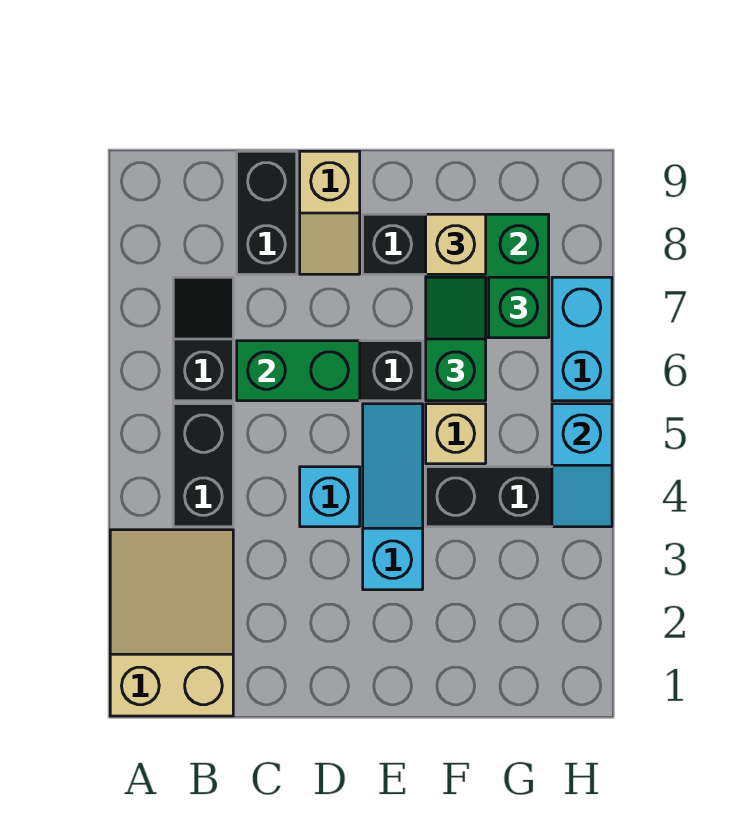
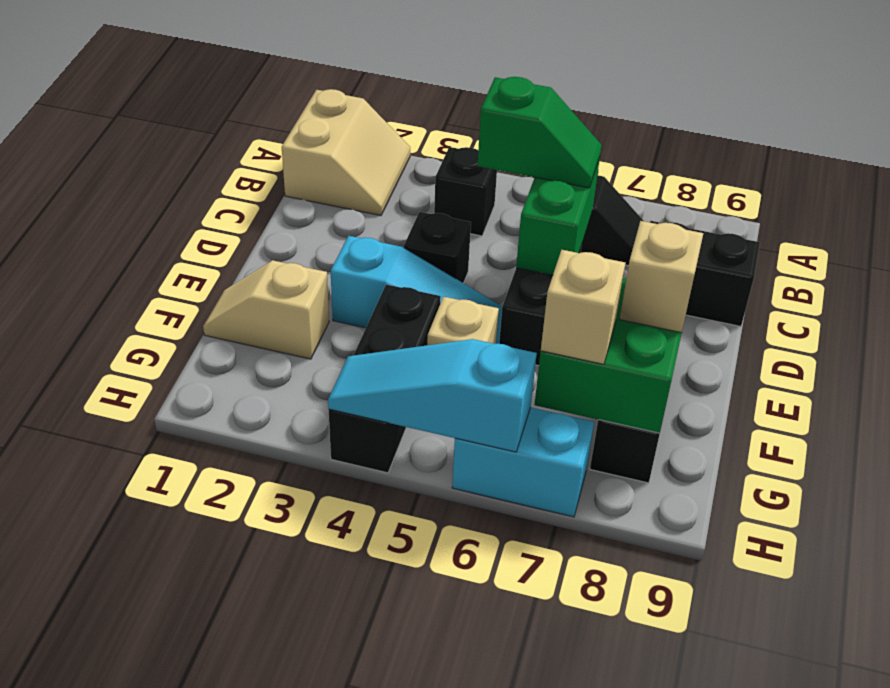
tan slope A1:B3 level 1 top 1 -> tan slope A1:B2 level 1 top 1
black brick B4:B5 level 1 -> black brick B4 level 1
cyan brick D4 level 1 -> black brick D4 level 1
tan slope D8:D9 level 1 top 9 -> tan slope F1:F2 level 1 top 2
green slope F6:F7 level 3 top 6 -> green slope C5:C6 level 3 top 5
green brick G7 level 3 -> tan brick G7 level 3
cyan slope H4:H5 level 2 top 5 -> cyan slope H4:H6 level 2 top 6

